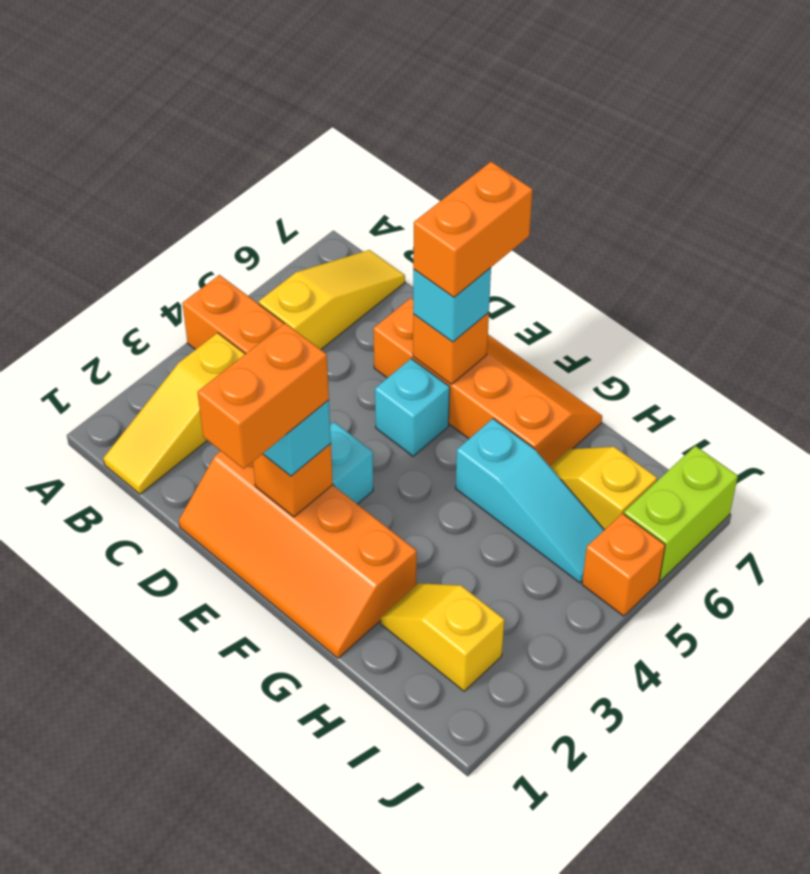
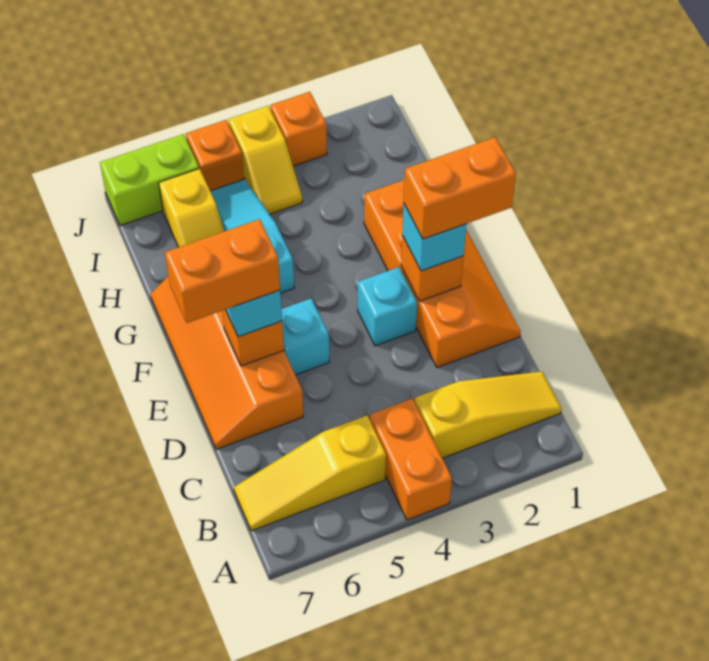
yellow slope H2:I2 level 1 top I -> yellow slope I4:J4 level 1 top J
none -> orange brick J3 level 1

